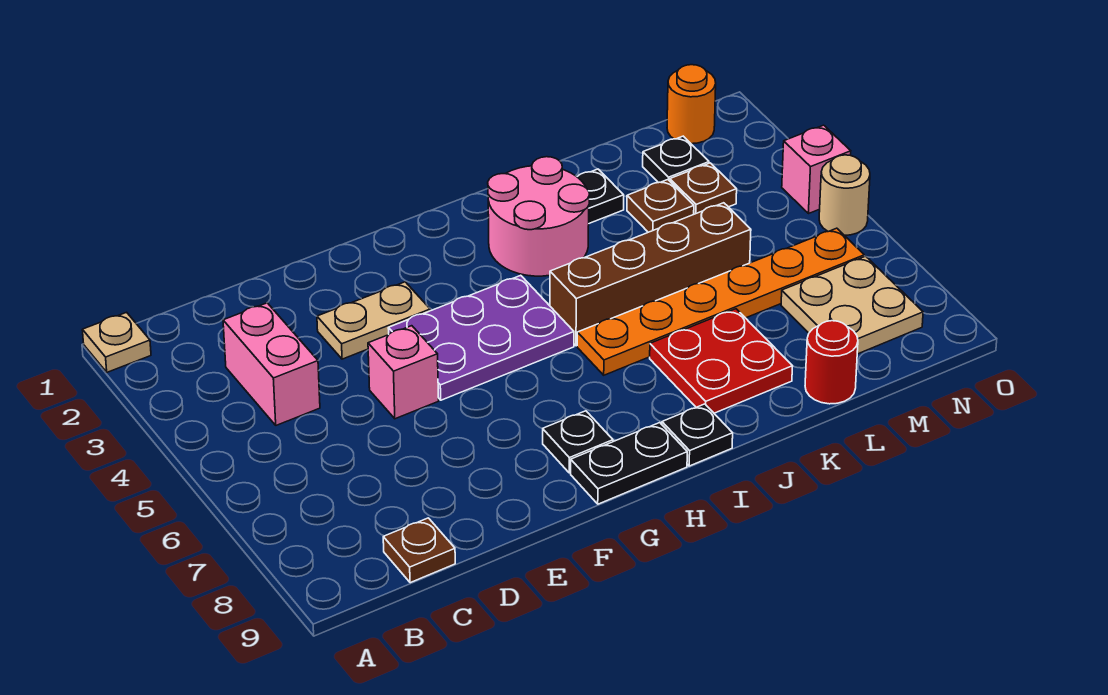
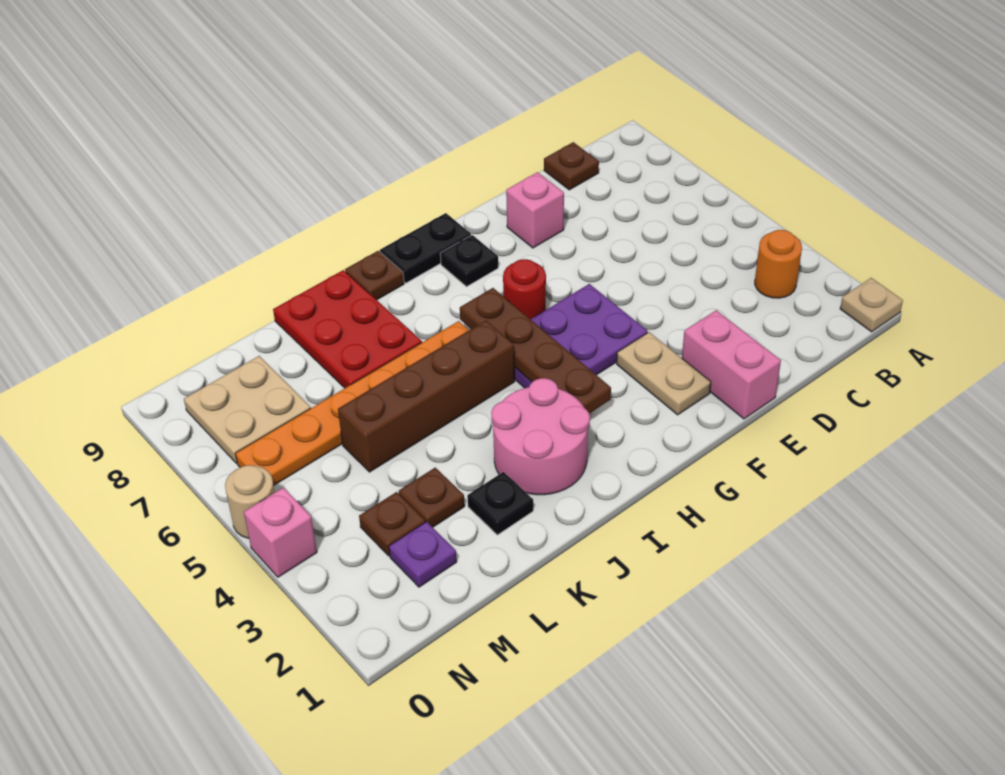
pink brick C3:C4 level 1 -> pink brick E1:E2 level 1
tan plate E3:F3 level 1 -> tan plate F2:F3 level 1
pink brick E5 level 1 -> pink brick E8 level 1
none -> brown plate H3:H6 level 2
black plate I9 level 1 -> brown plate I9 level 1
red plate J7:K8 level 1 -> red plate J7:K9 level 1
red round brick L9 level 1 -> red round brick G6 level 1
black plate M2 level 1 -> purple plate M2 level 1
orange round brick N1 level 1 -> orange round brick B3 level 1

